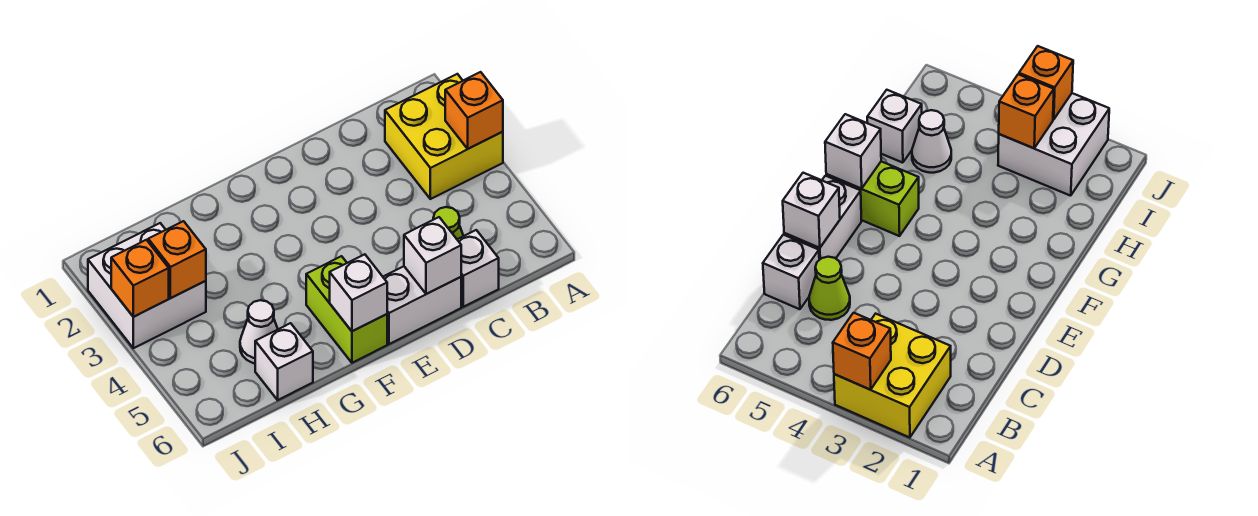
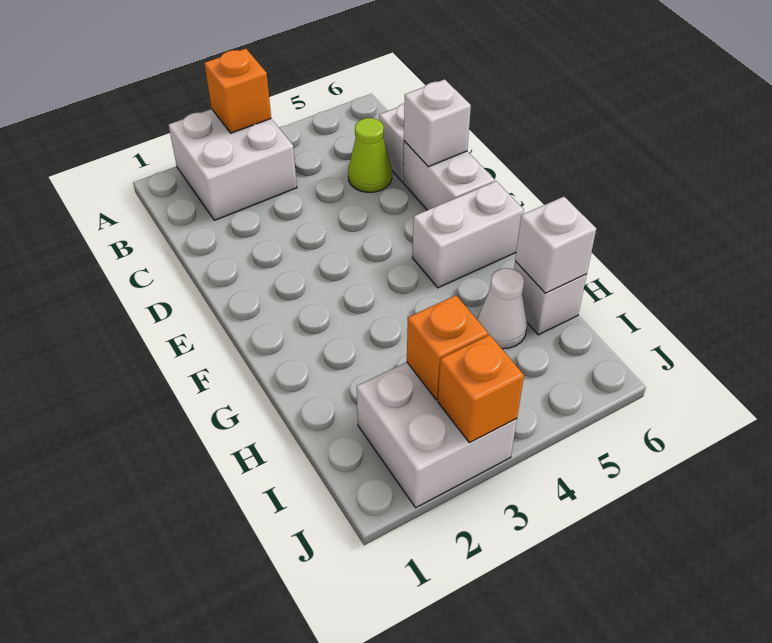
yellow brick A2:B3 level 1 -> white brick A2:B3 level 1
lime brick F5:F6 level 1 -> white brick F5:F6 level 1
white brick F6 level 2 -> white brick H6 level 2

